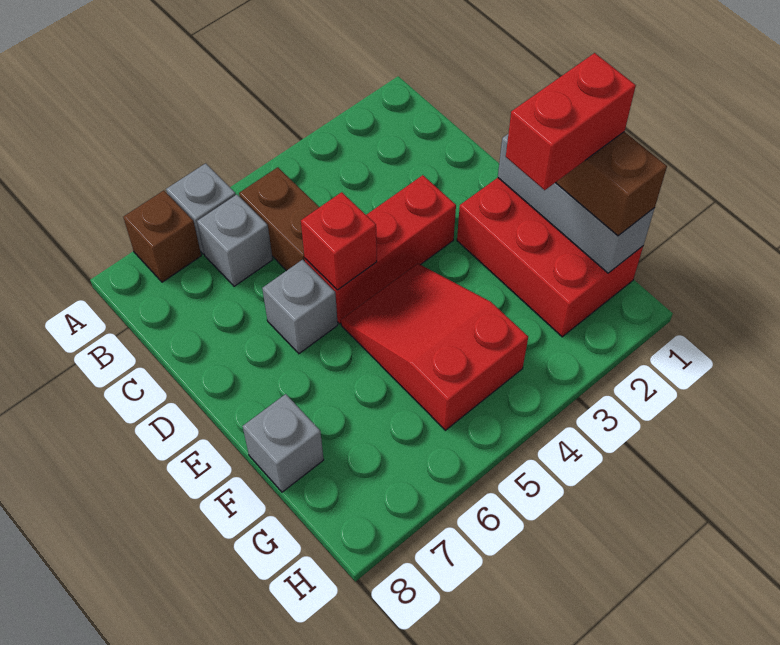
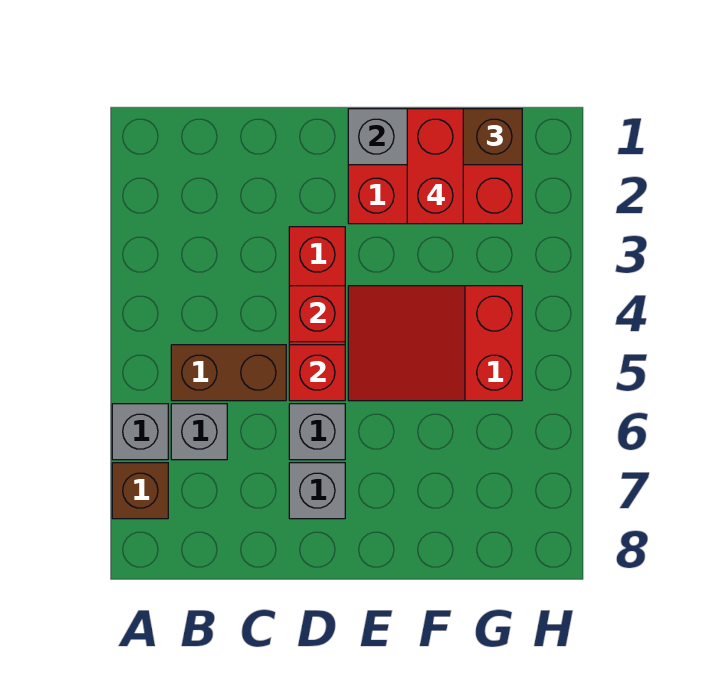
none -> red brick D4 level 2
grey brick F8 level 1 -> grey brick D7 level 1

